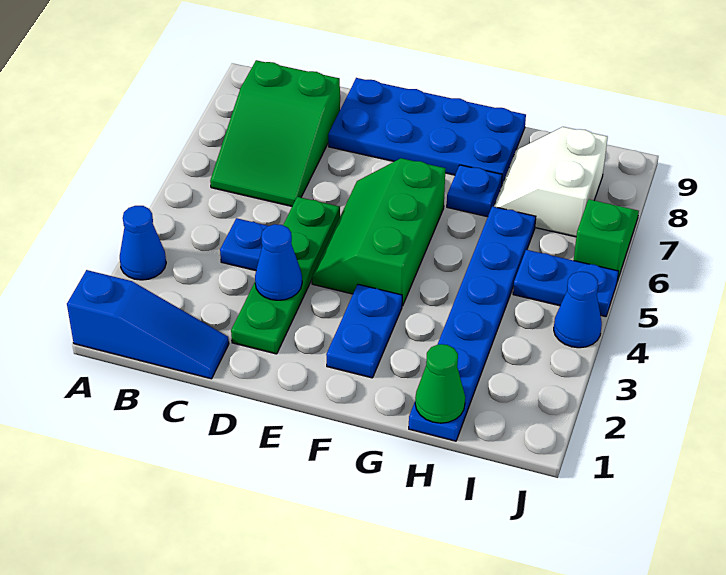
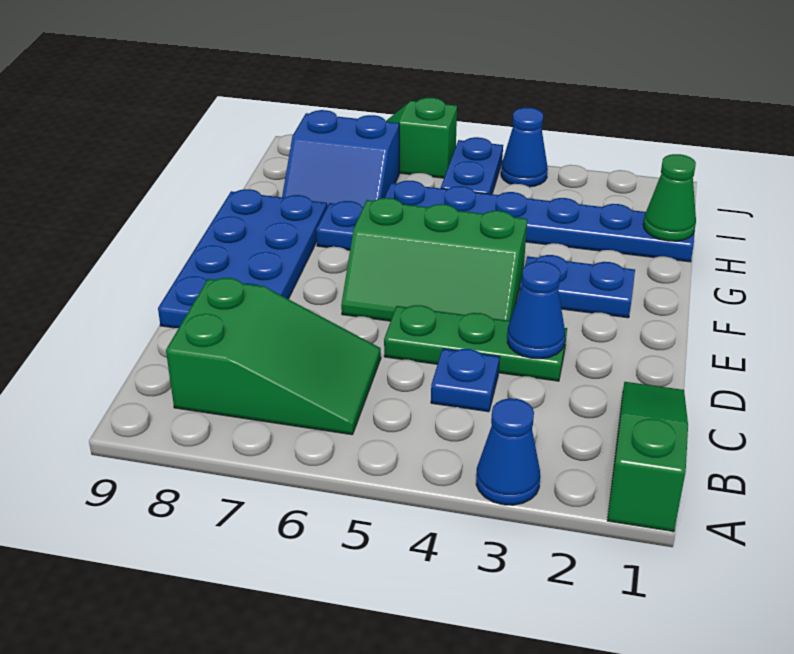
blue slope A1:C1 level 1 top A -> green slope A1:C1 level 1 top A
green plate D2:D5 level 1 -> green plate D3:D5 level 1
white slope H7:I8 level 1 top I -> blue slope H7:I8 level 1 top I

